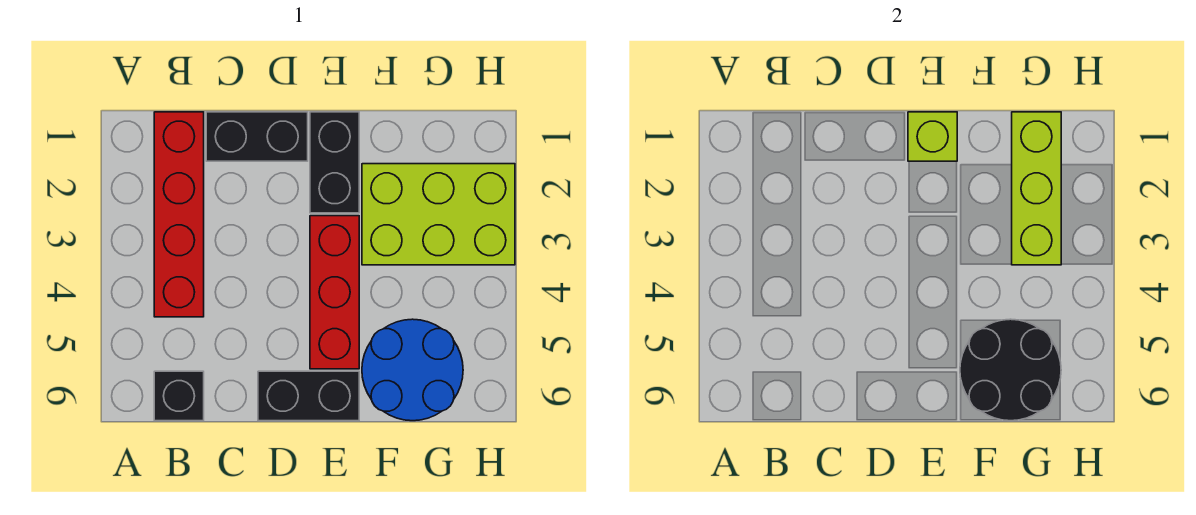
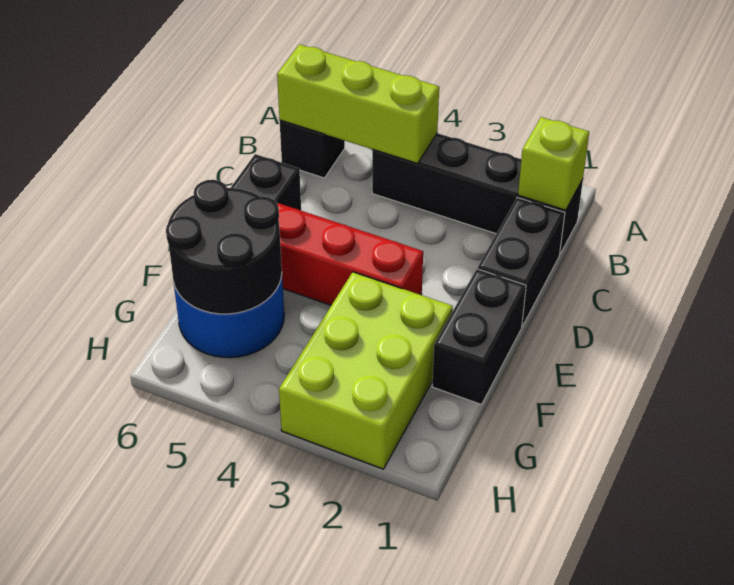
red brick B1:B4 level 1 -> black brick B1:B4 level 1
black brick E1:E2 level 1 -> black brick E1:F1 level 1
lime brick E1 level 2 -> lime brick B1 level 2
lime brick G1:G3 level 2 -> lime brick B4:B6 level 2

